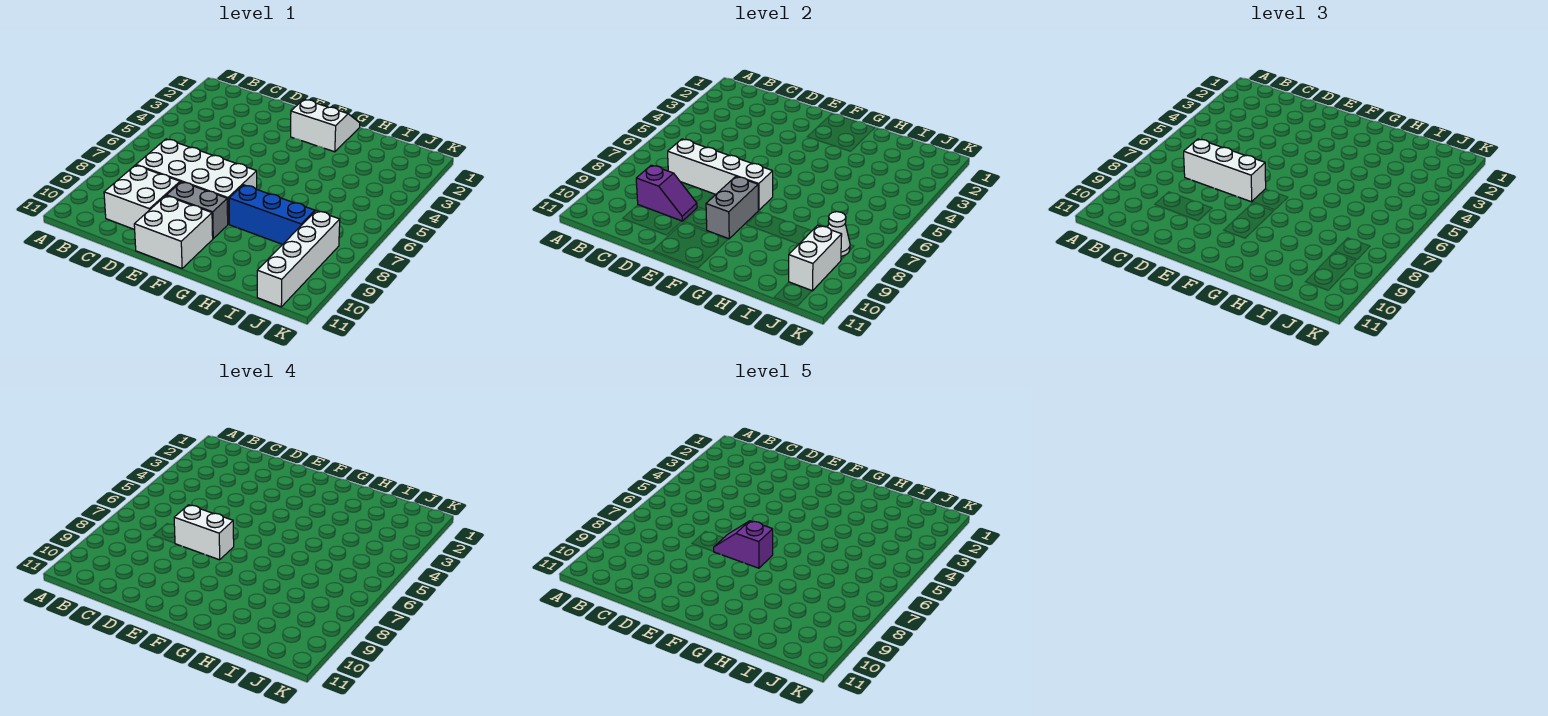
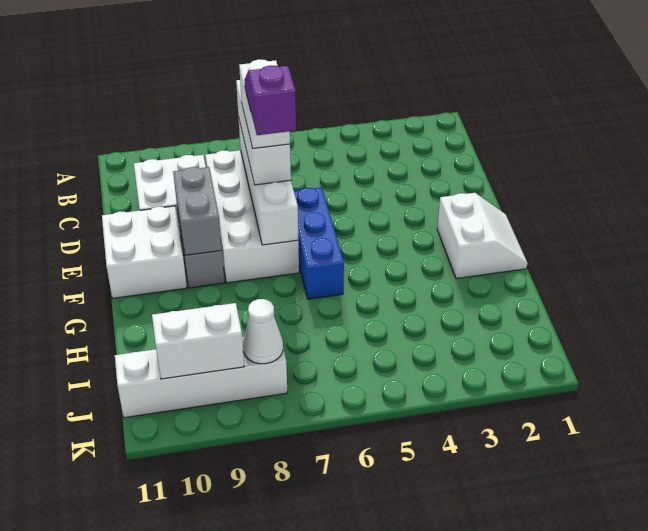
purple slope C9:D9 level 2 top C -> none
grey brick F8:F9 level 2 -> grey brick E9:F9 level 2
blue brick G8:I8 level 1 -> blue brick E6:G6 level 1

